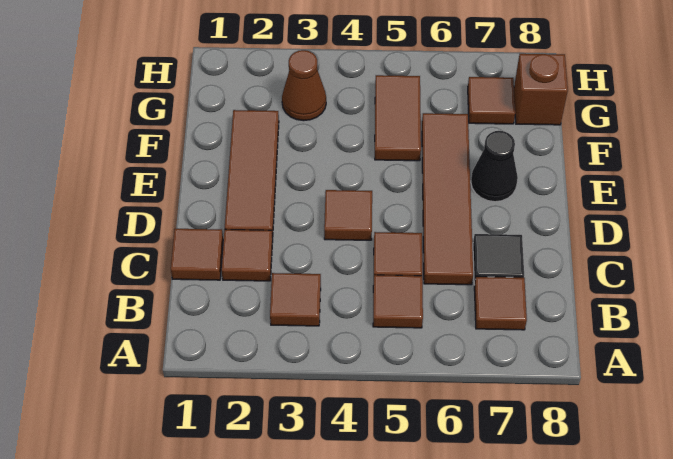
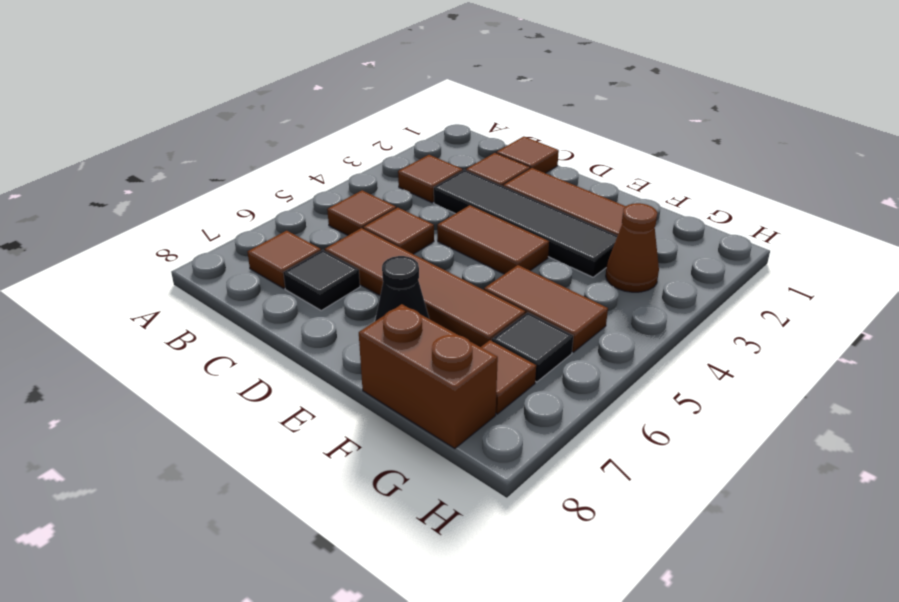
none -> black tile C3:F3 level 1
brown tile D4 level 1 -> brown tile D4:E4 level 1
none -> black tile G6 level 1
brown brick G8 level 1 -> brown brick F8:G8 level 1

